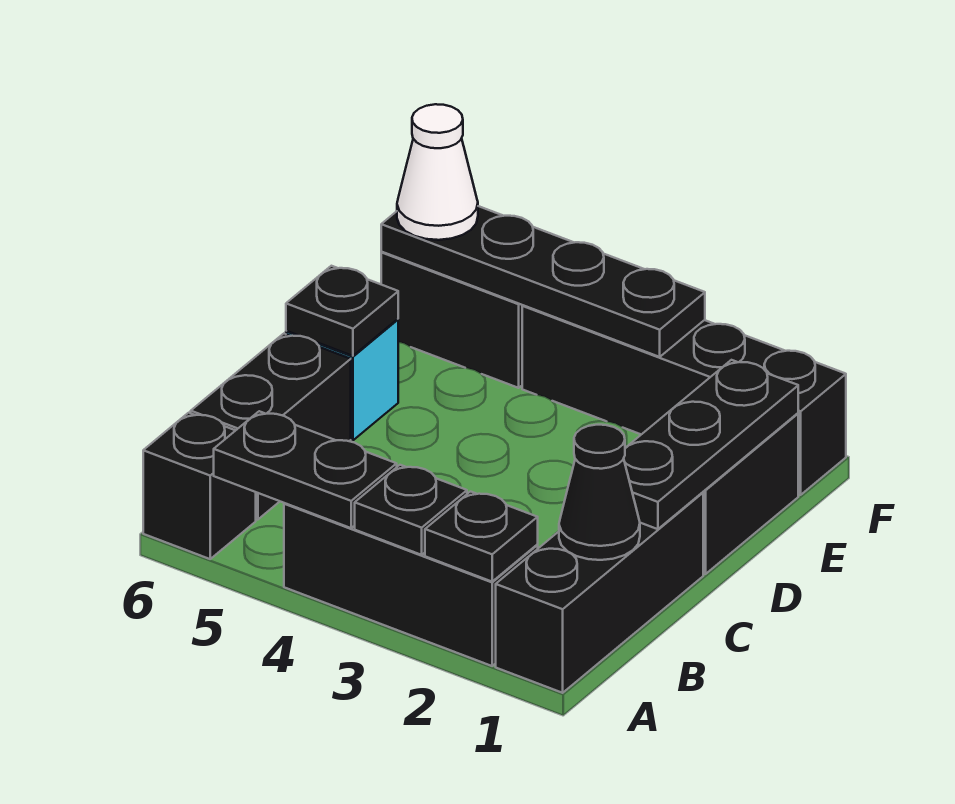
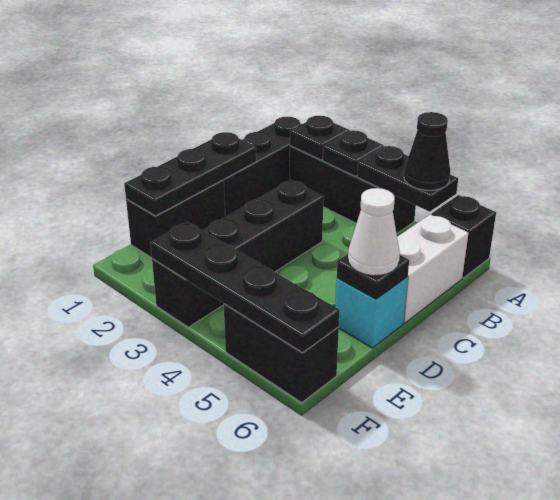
black cone B1 level 2 -> black cone A5 level 3
black brick B6:C6 level 1 -> white brick B6:C6 level 1
black brick F1:F4 level 1 -> black brick C3:F3 level 1
white cone F6 level 3 -> white cone D6 level 3

